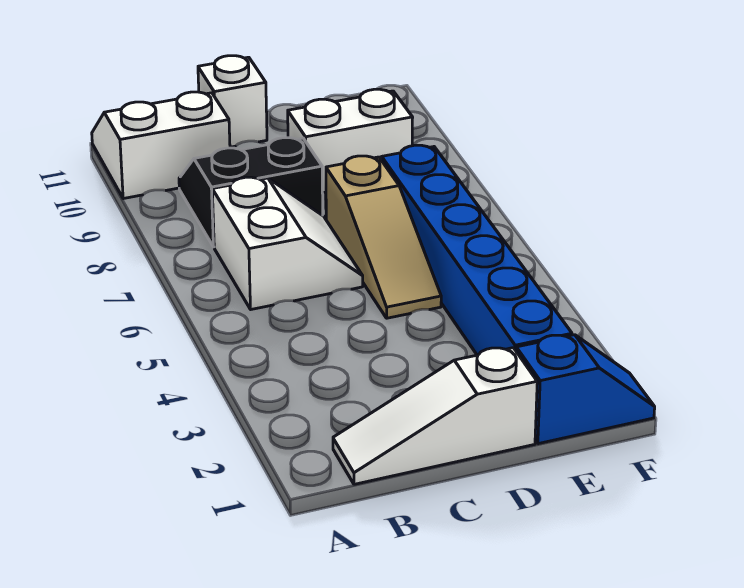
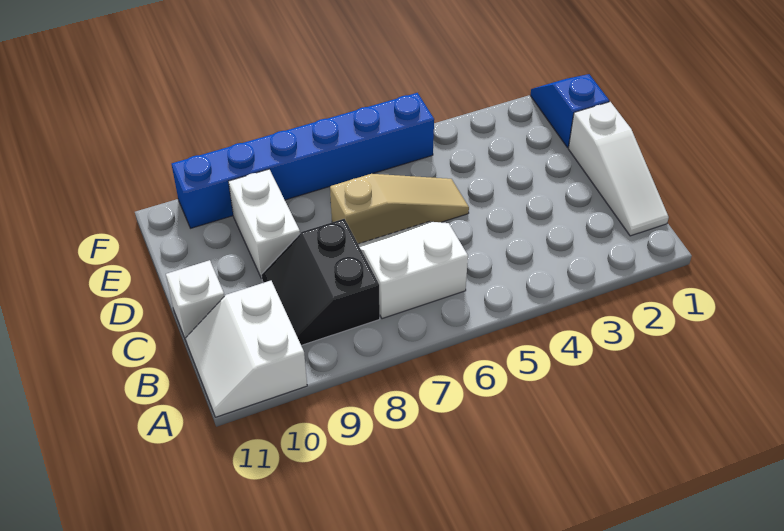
blue brick E2:E7 level 1 -> blue brick F5:F10 level 1

